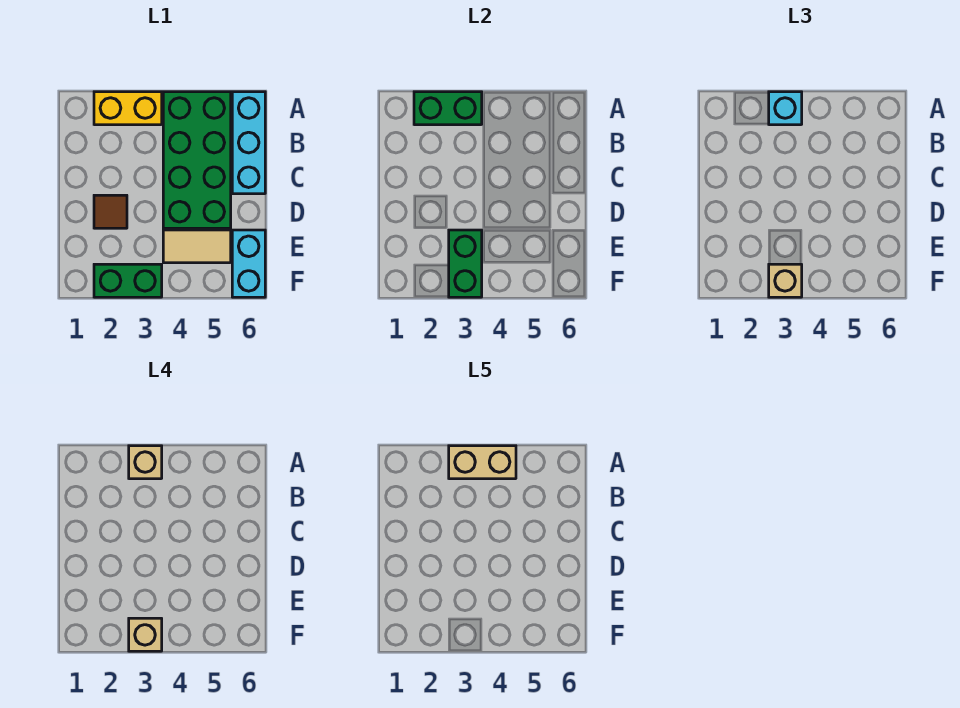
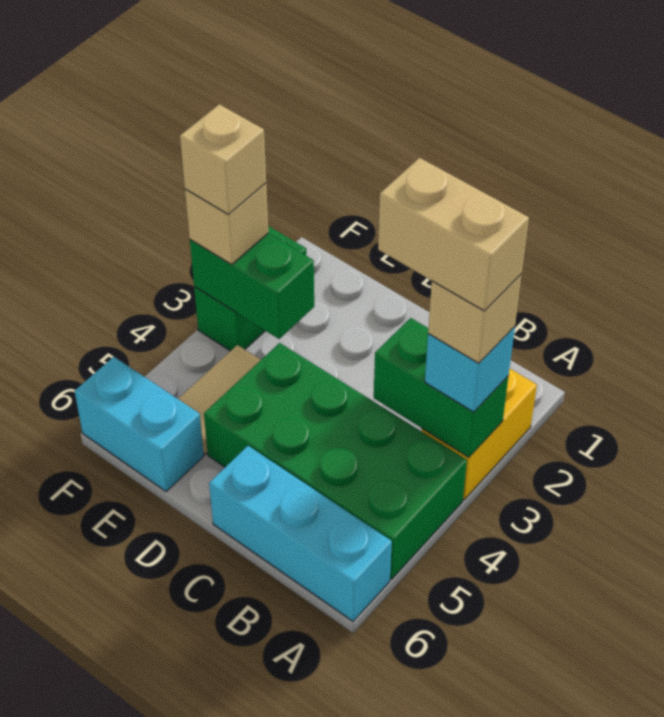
green brick A2:A3 level 2 -> green brick A3:B3 level 2
tan brick A3:A4 level 5 -> tan brick A3:B3 level 5
brown tile D2 level 1 -> none

